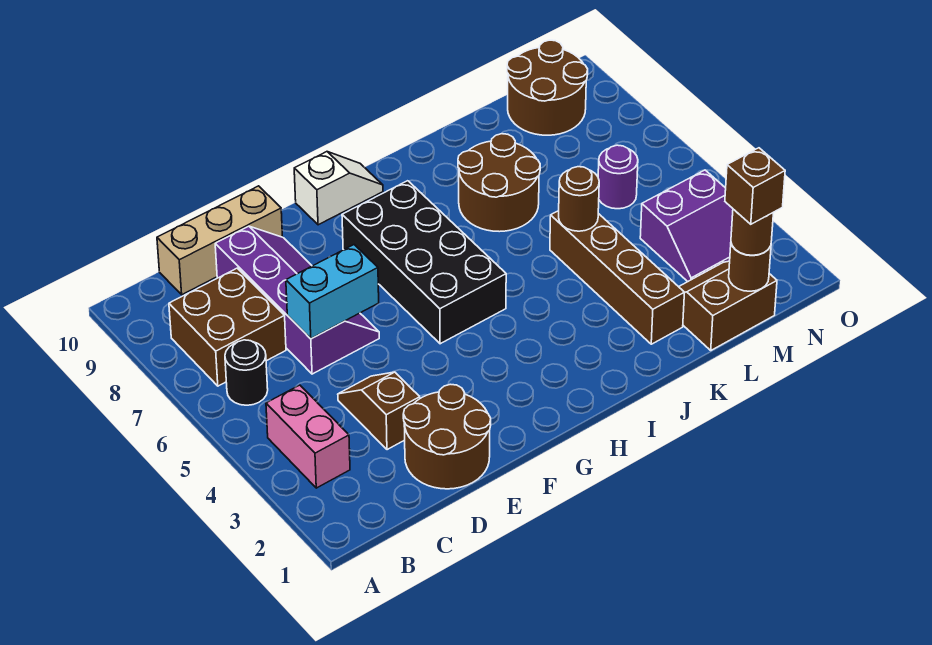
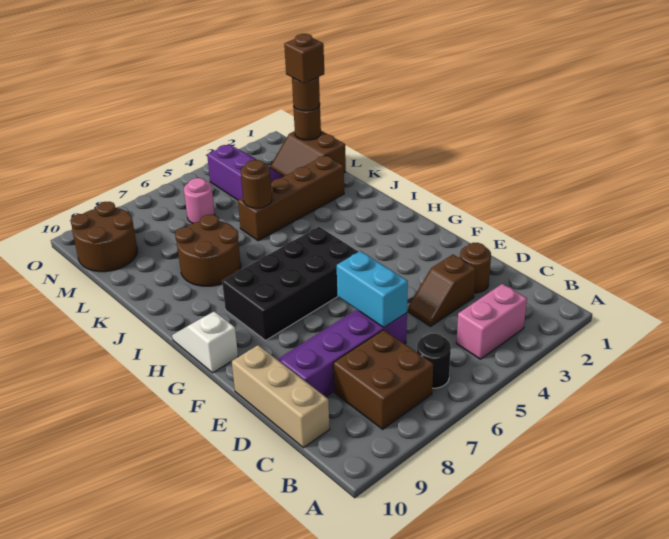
brown round brick D1:E2 level 1 -> brown round brick D2 level 1
purple round brick M6 level 1 -> pink round brick M6 level 1

